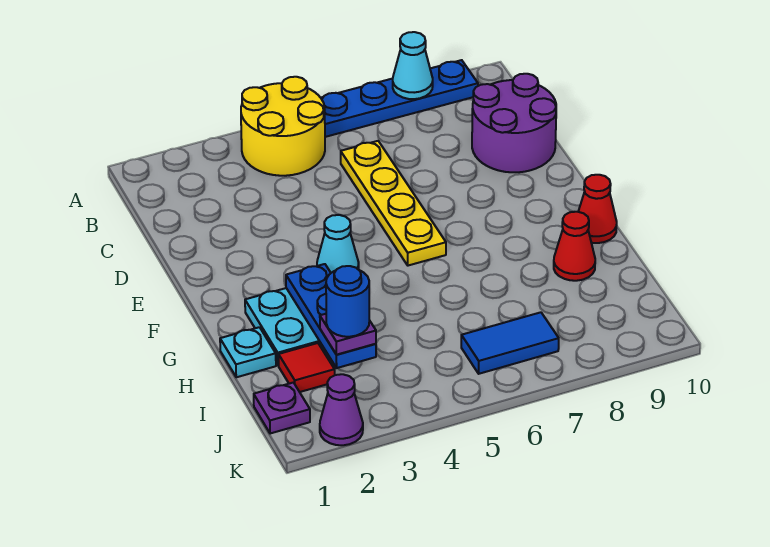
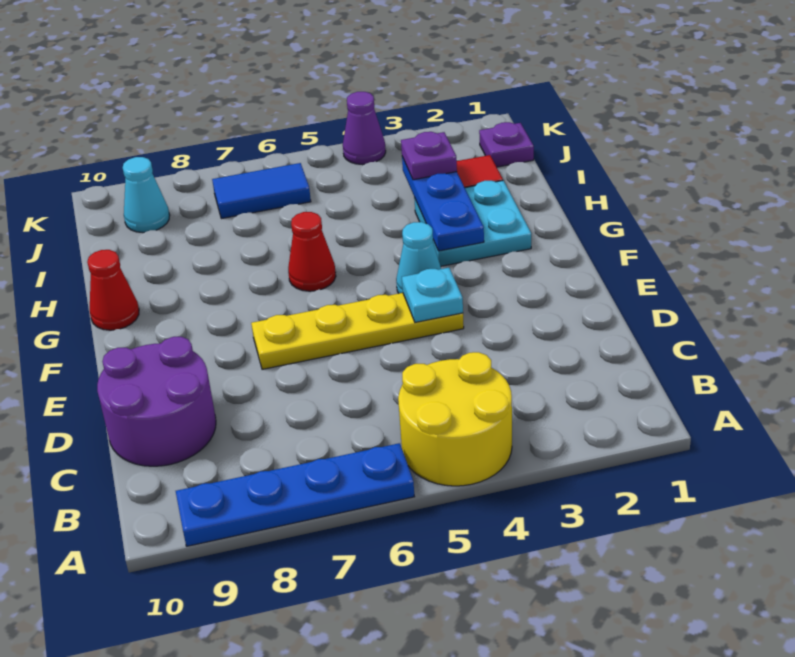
cyan cone A8 level 2 -> cyan cone J9 level 1
yellow plate C6:F6 level 1 -> yellow plate E4:E7 level 1
cyan plate H1 level 1 -> cyan plate E4 level 2
red cone H9 level 1 -> red cone G6 level 1
blue round brick I3 level 4 -> none
purple cone K2 level 1 -> purple cone K4 level 1

